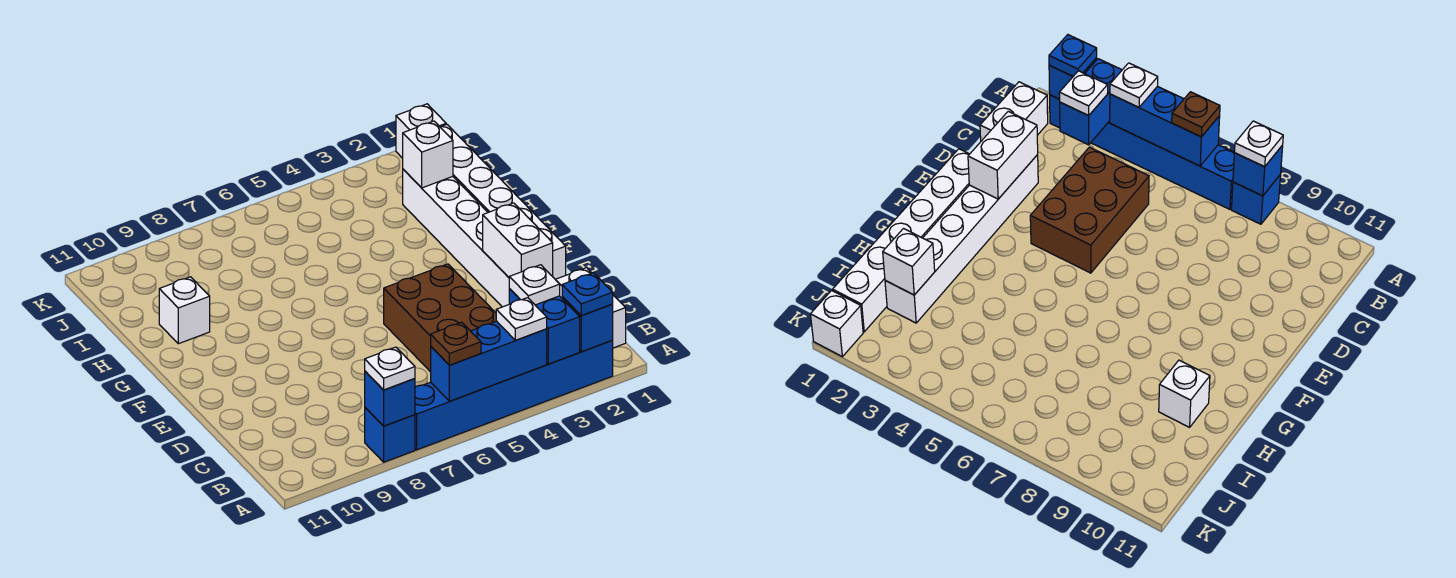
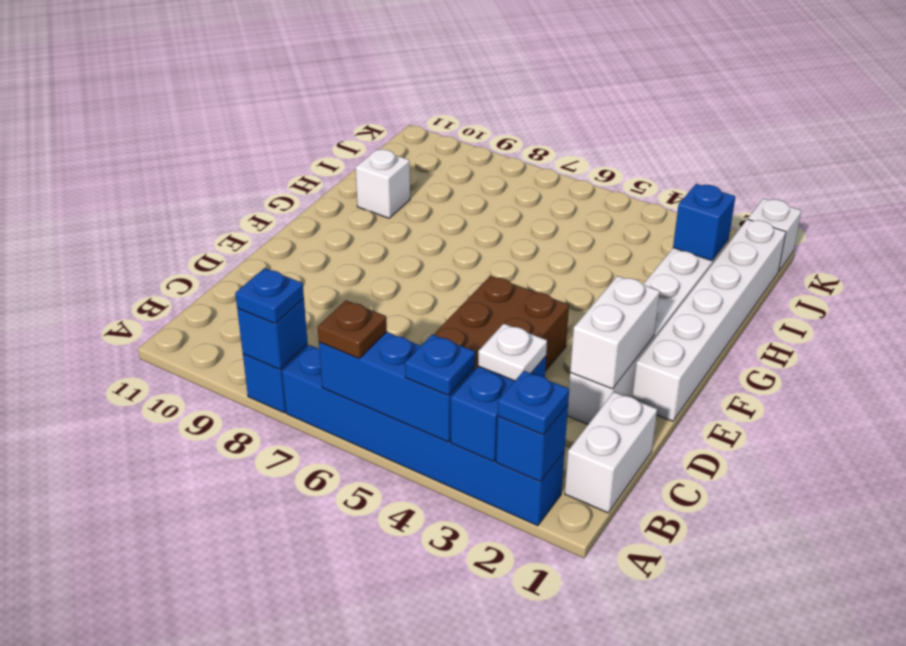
white plate A4 level 3 -> blue plate A4 level 3
white plate A8 level 3 -> blue plate A8 level 3
white brick I2 level 2 -> blue brick I2 level 2

